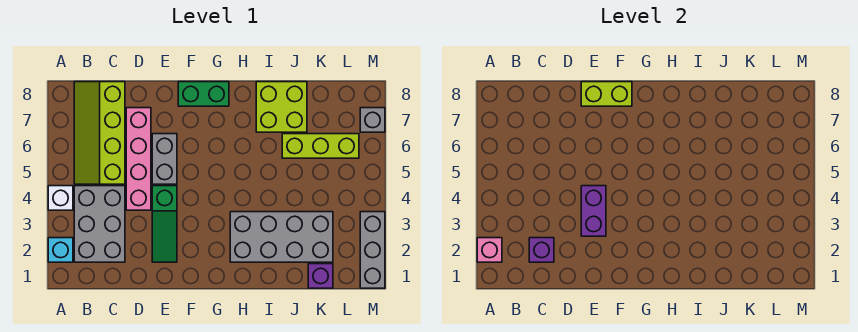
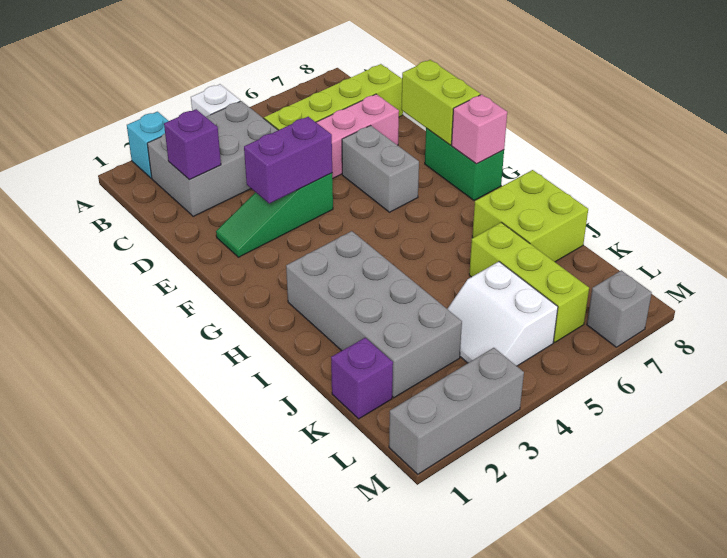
pink brick A2 level 2 -> pink brick G8 level 2
grey brick E5:E6 level 1 -> grey brick E6:F6 level 1
none -> white slope K4:L5 level 1 top 5

